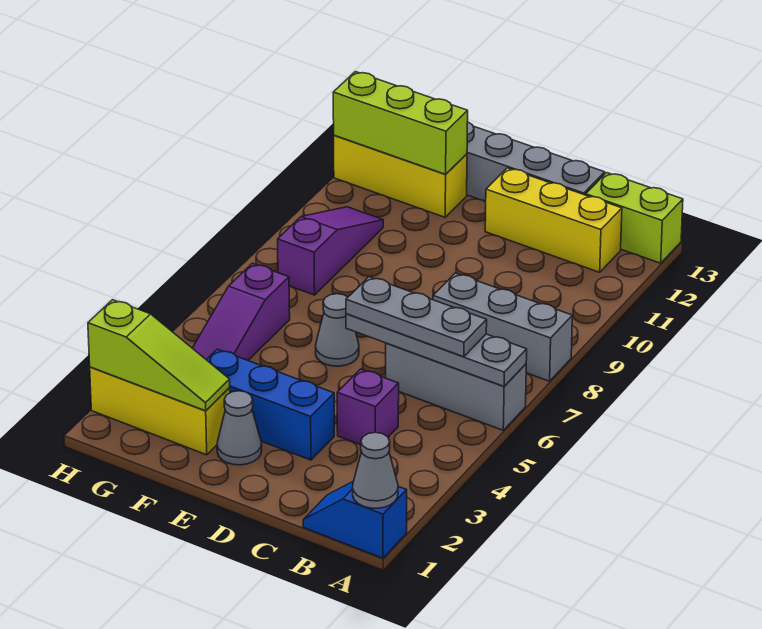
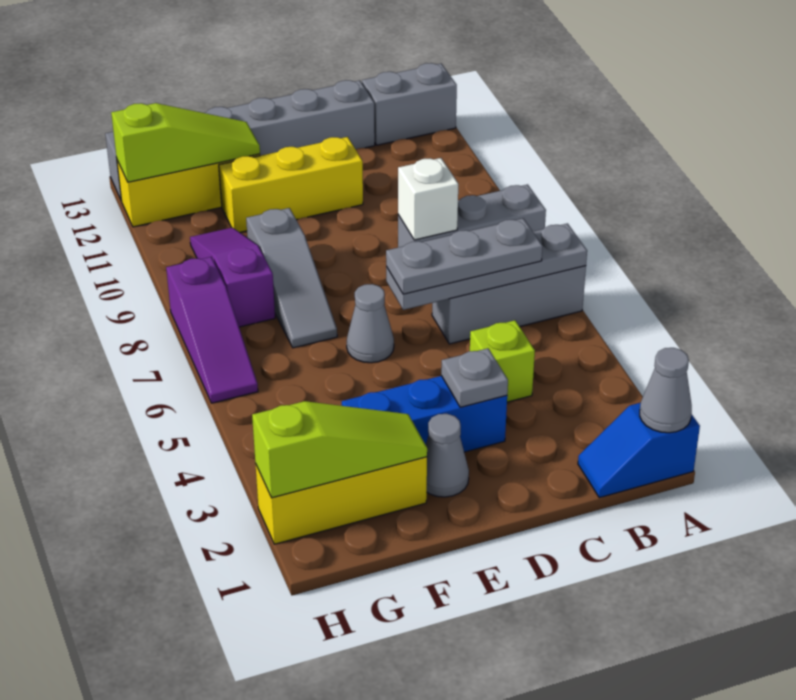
lime brick A13:B13 level 1 -> grey brick A13:B13 level 1
yellow brick B12:D12 level 1 -> yellow brick D11:F11 level 1
purple brick C4 level 1 -> lime brick C4 level 1
none -> white brick C8 level 2
none -> grey plate D3 level 2
none -> grey slope F7:F9 level 1 top 9
lime brick F12:H12 level 2 -> lime slope F12:H12 level 2 top H
purple slope G4:G6 level 1 top 6 -> purple slope H6:H8 level 1 top 8

